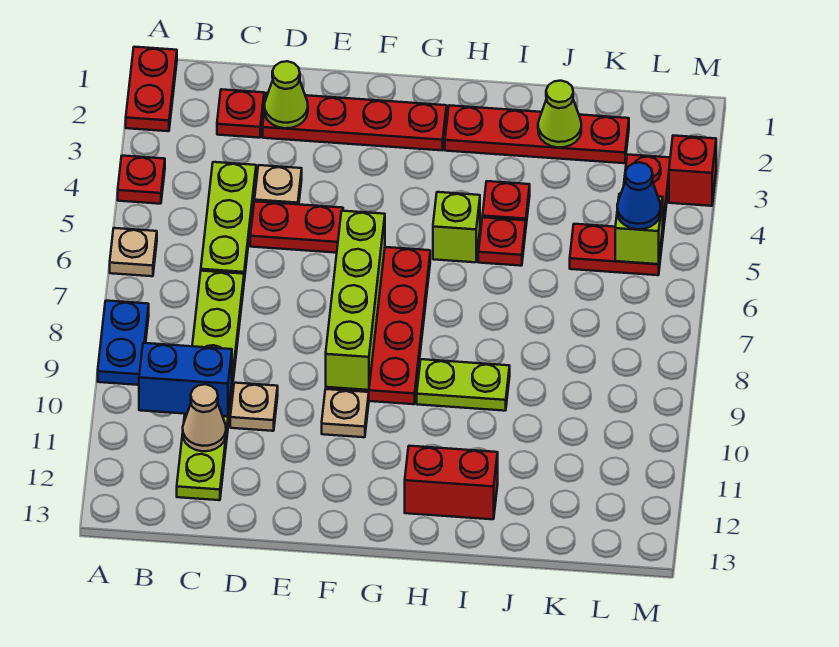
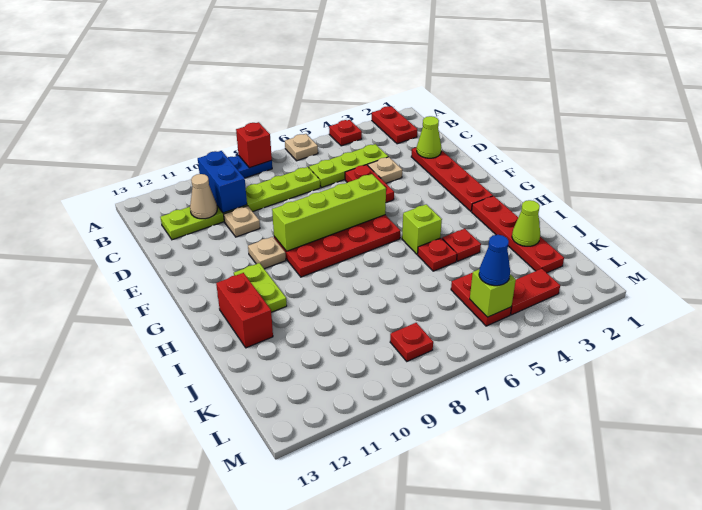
red plate A1:A2 level 1 -> red plate A2:B2 level 1
red plate C2 level 1 -> red plate L8 level 1
lime plate H9:I9 level 1 -> lime plate G11:H11 level 1
red brick M3 level 1 -> red brick A8 level 2

